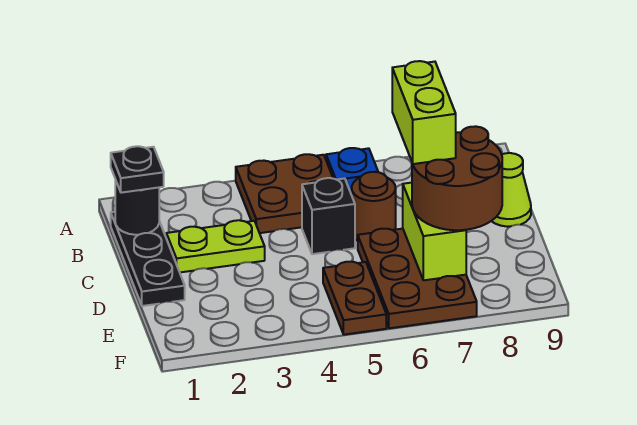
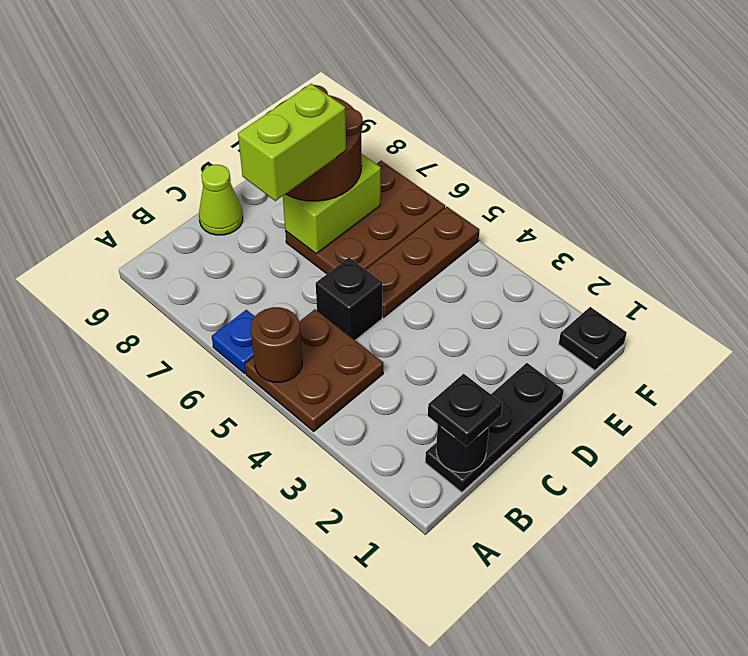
lime plate C2:C3 level 1 -> none
brown round brick C6 level 1 -> brown round brick A5 level 2
brown plate E5:F5 level 1 -> brown plate D5:F5 level 1
none -> black plate F1 level 1

